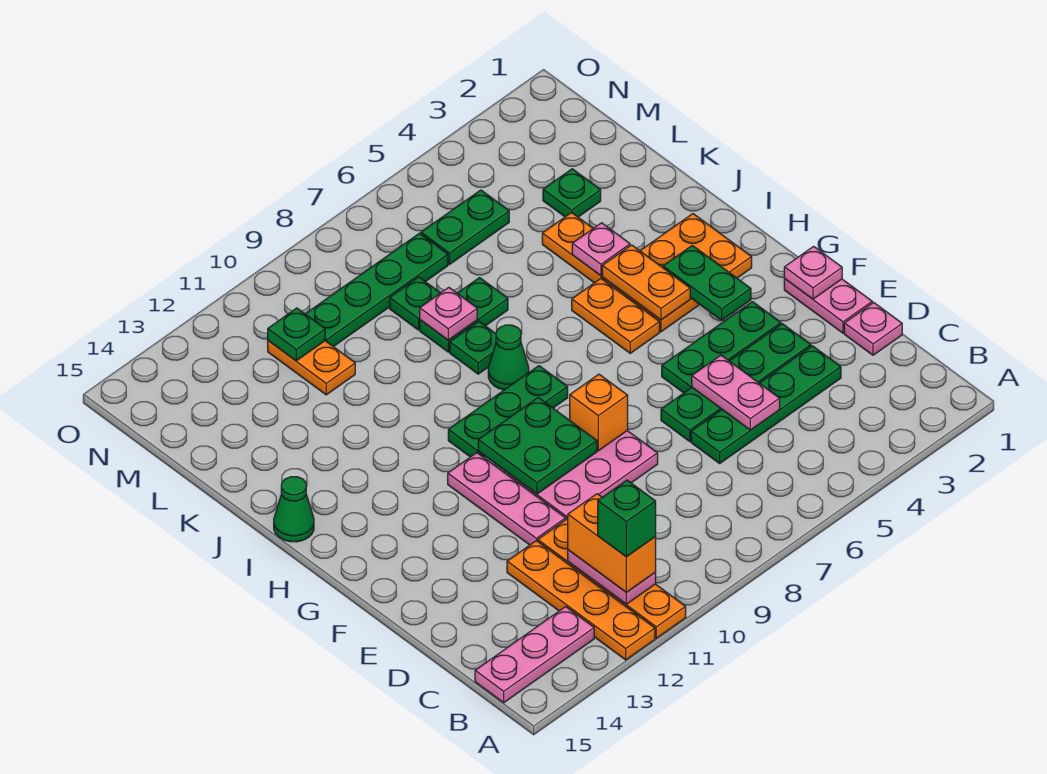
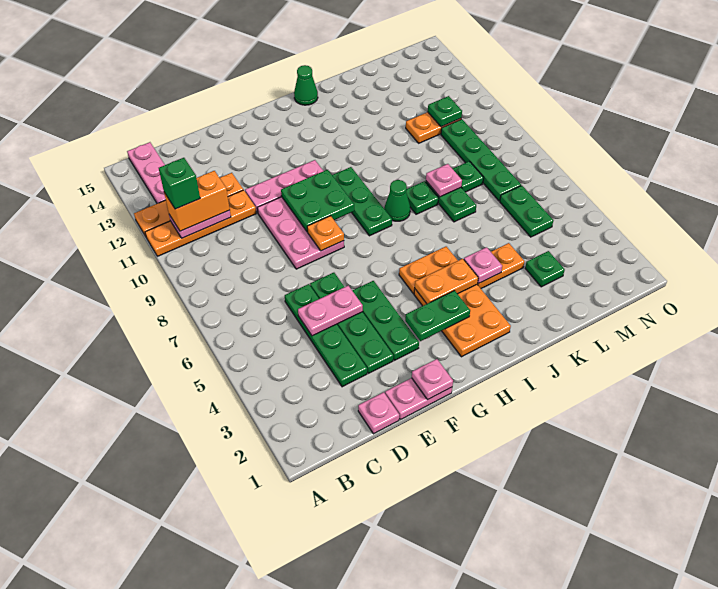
orange brick F8 level 2 -> orange plate F8 level 2

